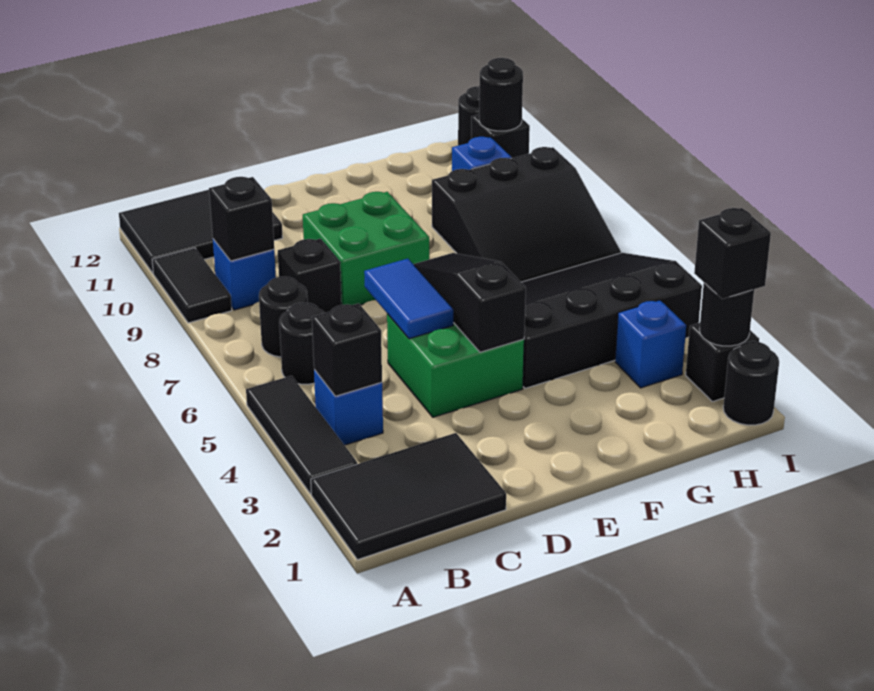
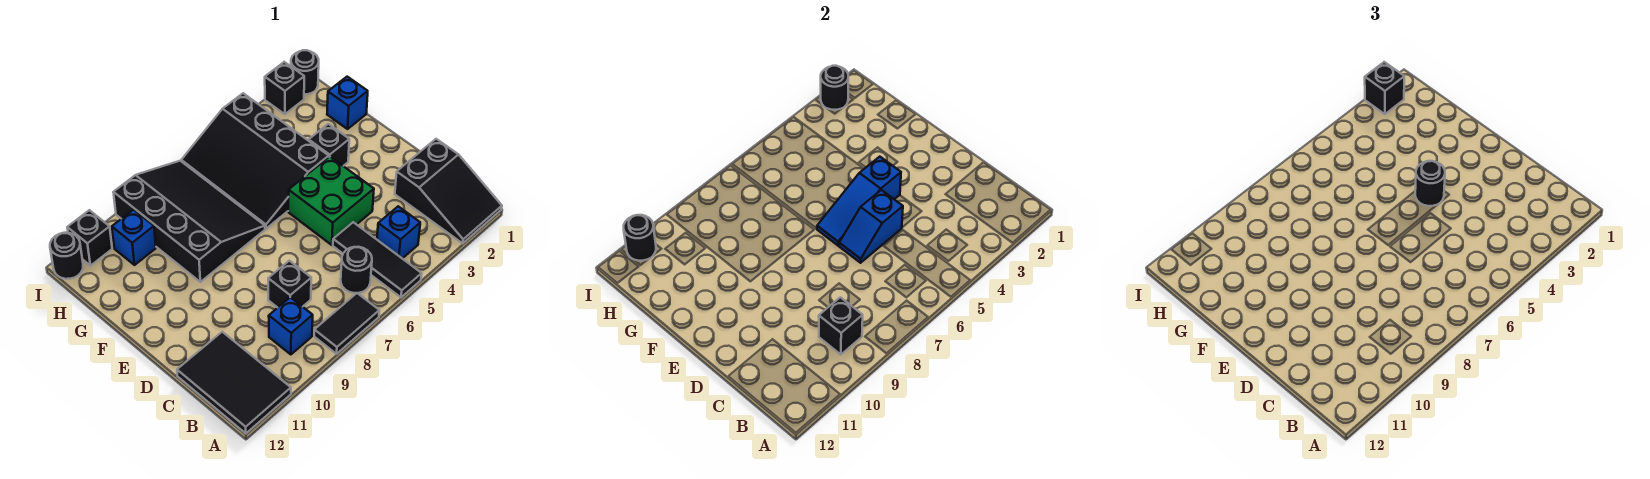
black tile A1:C2 level 1 -> black slope A1:C2 level 1 top C
black tile A3:A5 level 1 -> black tile A5:C5 level 1
black tile A9:A10 level 1 -> black tile A7:A8 level 1
black brick B4 level 2 -> black brick F3 level 1
black round brick B7 level 1 -> black round brick E4 level 3
blue tile D5:D6 level 2 -> blue slope D5:D6 level 2 top 5
green brick D8:E9 level 1 -> none
black slope E4:E6 level 2 top 4 -> blue slope E4:E6 level 2 top 4
black slope G7:I9 level 1 top 9 -> black slope F7:I9 level 1 top 9
blue brick H3 level 1 -> blue brick G1 level 1

